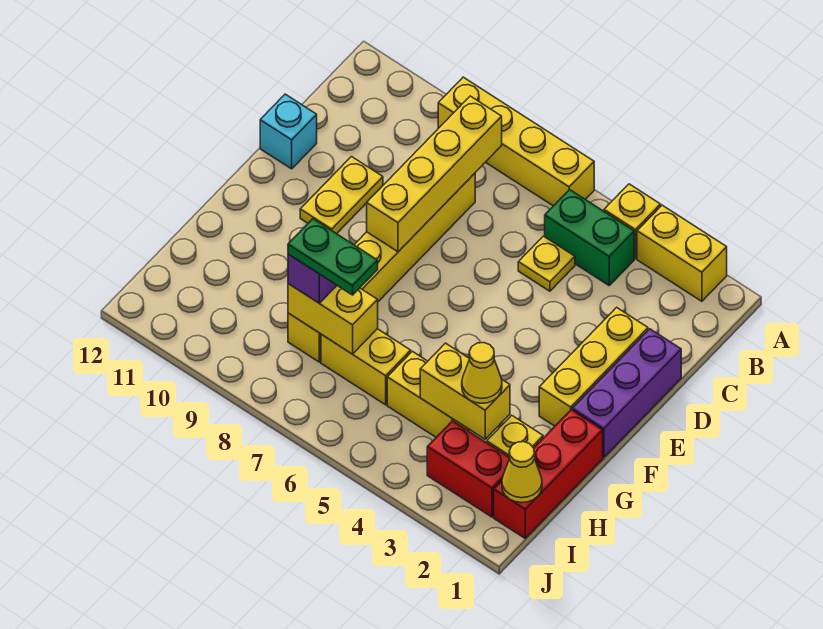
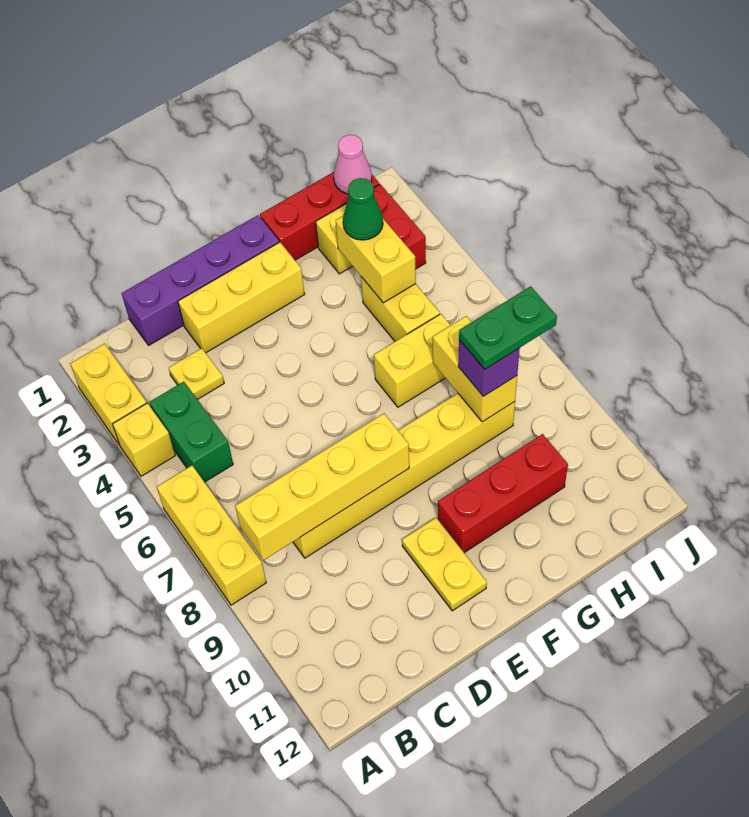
yellow brick A6:A9 level 1 -> yellow brick A6:A8 level 1
yellow plate C5 level 1 -> yellow plate C3 level 1
purple brick D1:F1 level 1 -> purple brick C1:F1 level 1
yellow plate D10:E10 level 1 -> yellow plate E10:E11 level 1
cyan brick D12 level 1 -> none
none -> red brick F10:H10 level 1
yellow cone H3 level 3 -> green cone H3 level 3
yellow brick H6:H7 level 1 -> yellow brick G6:H6 level 1
green plate H7:H8 level 4 -> green plate H8:I8 level 4
yellow cone I1 level 2 -> pink cone I1 level 2

